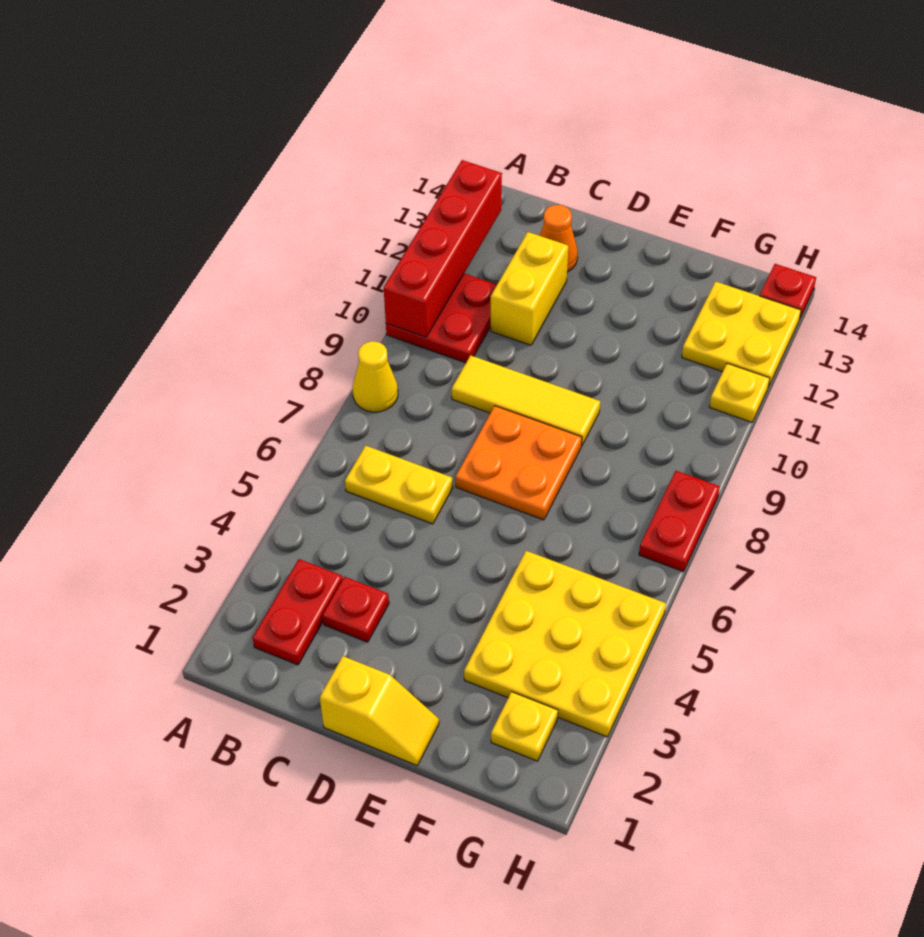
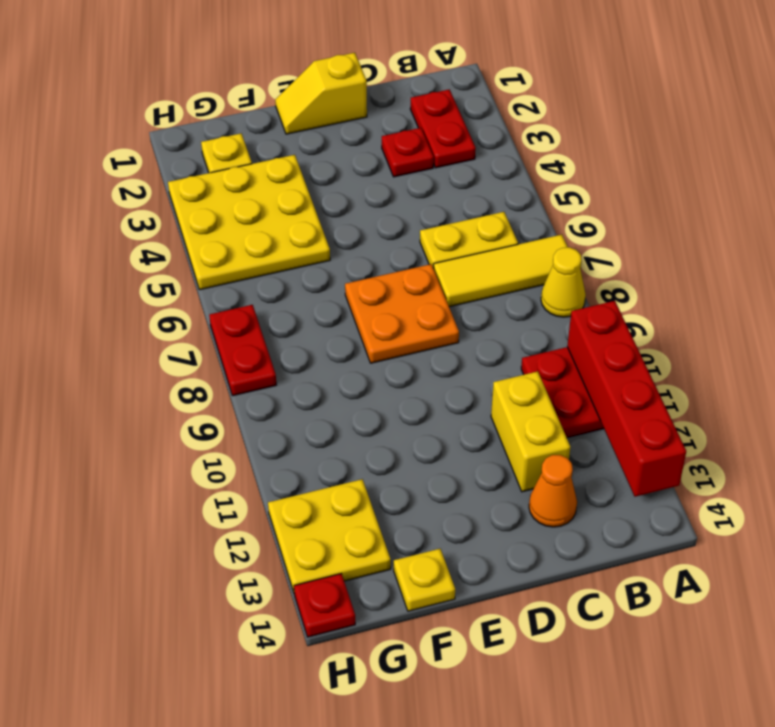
yellow tile C9:E9 level 1 -> yellow tile A7:C7 level 1
yellow plate H11 level 1 -> yellow plate F14 level 1

